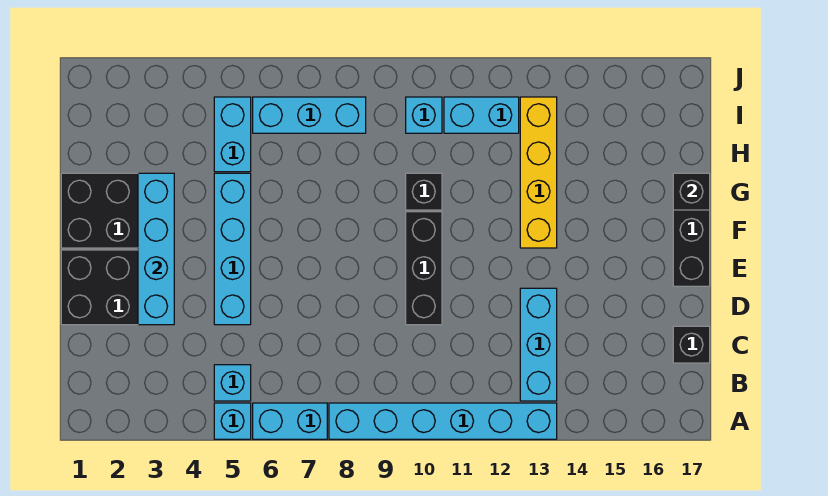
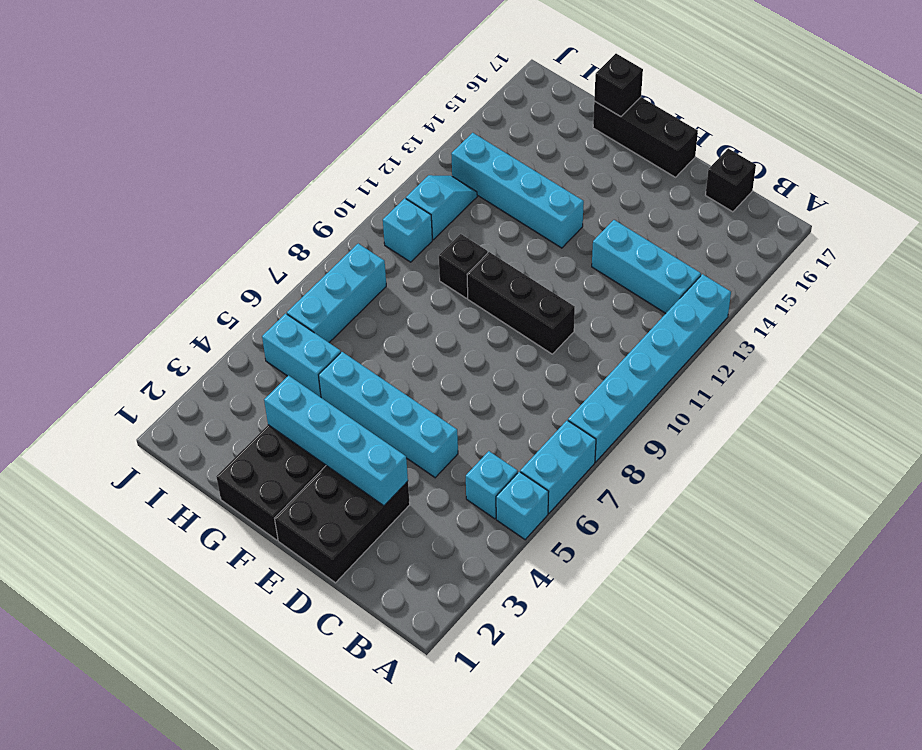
yellow brick F13:I13 level 1 -> cyan brick F13:I13 level 1
cyan brick I11:I12 level 1 -> cyan slope I11:I12 level 1 top 11

